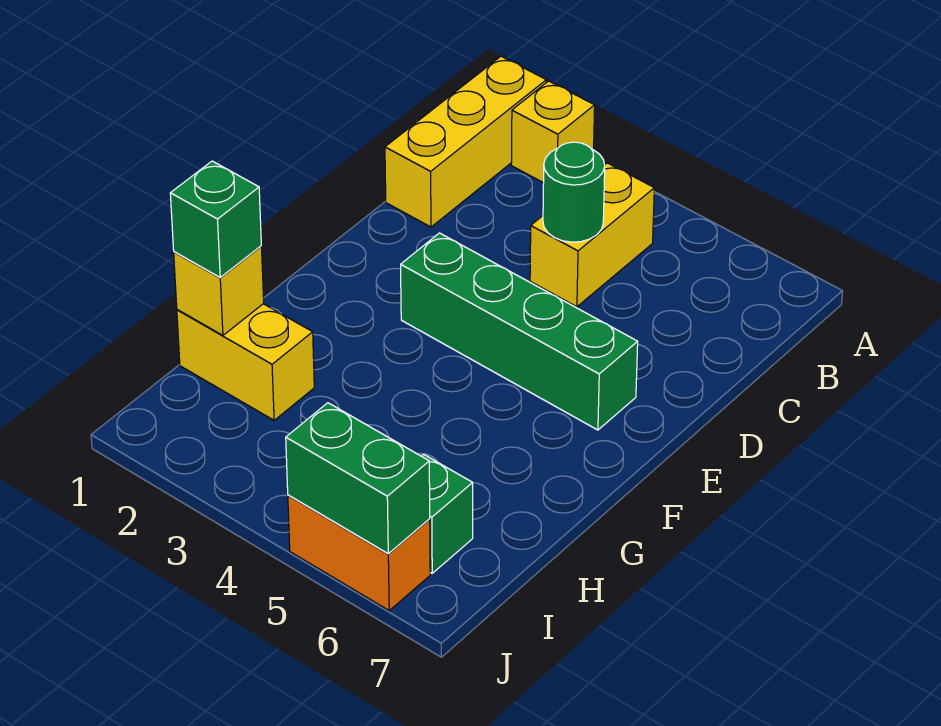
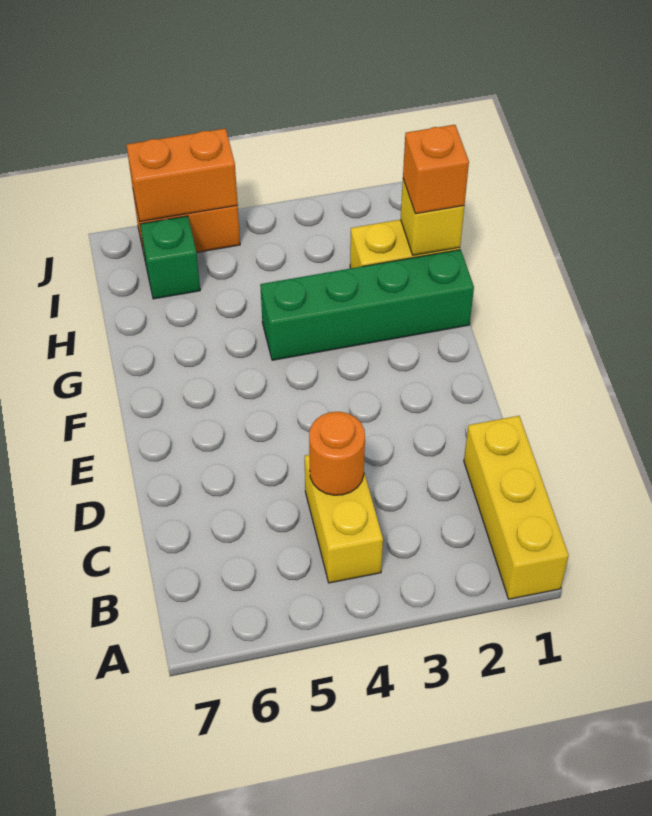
yellow brick A2 level 1 -> none
green round brick C4 level 2 -> orange round brick C4 level 2
green brick E3:E6 level 1 -> green brick G1:G4 level 1
green brick H1 level 3 -> orange brick H1 level 3
green brick J5:J6 level 2 -> orange brick J5:J6 level 2

